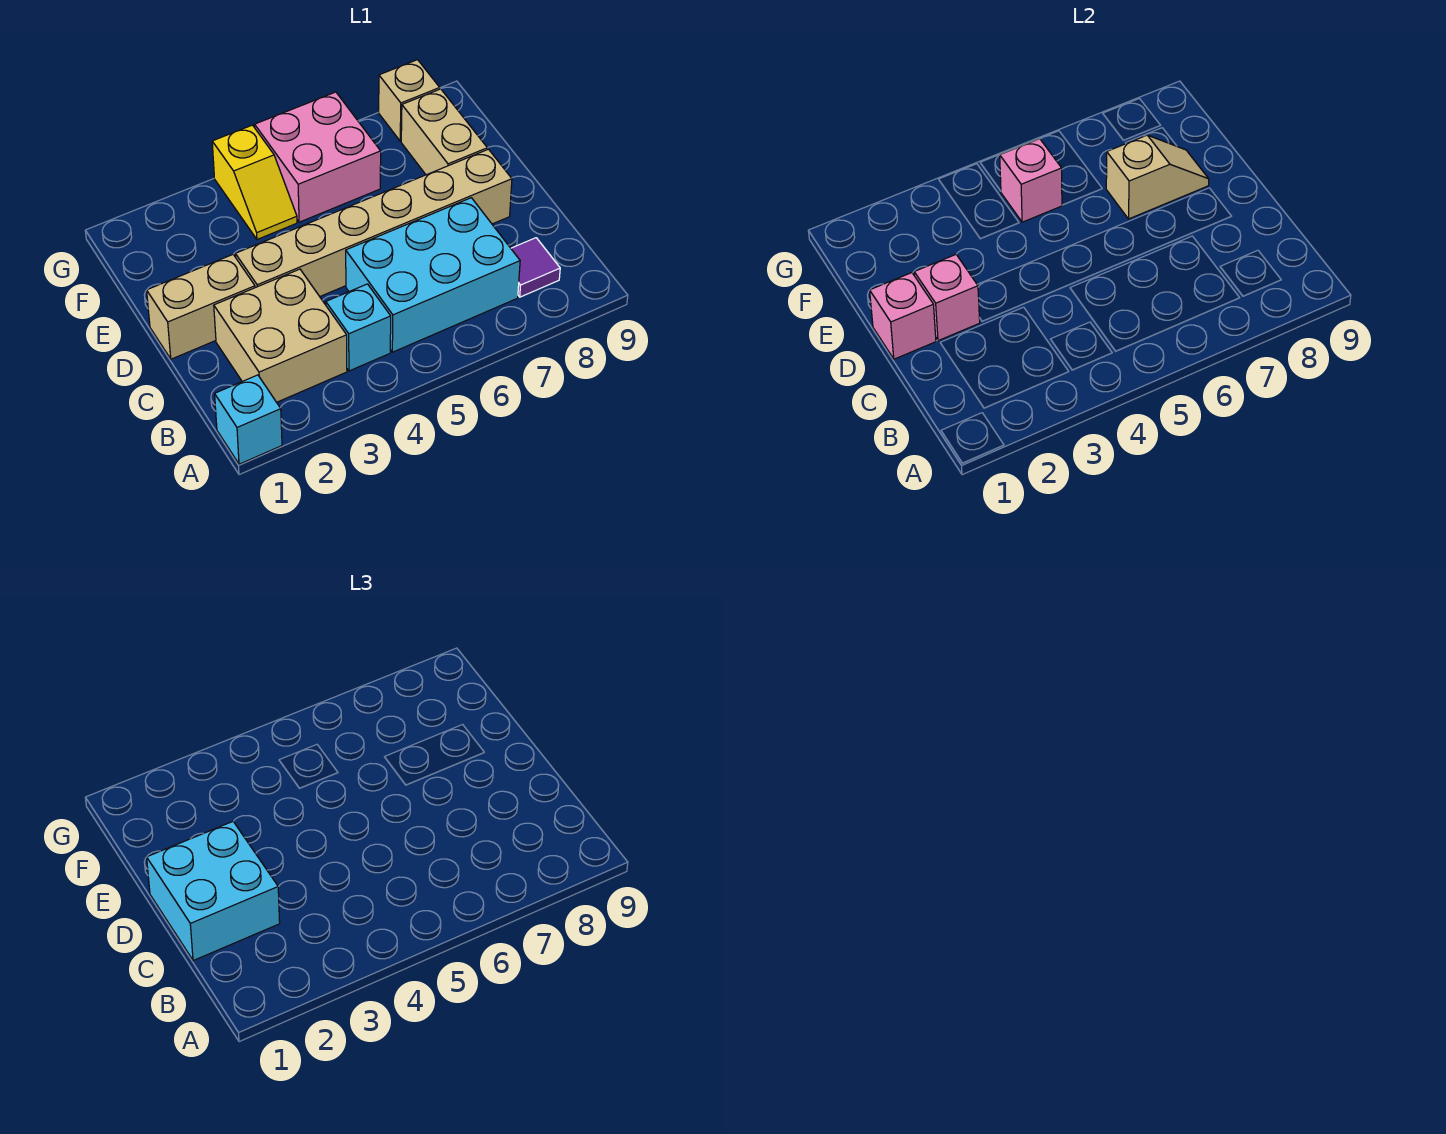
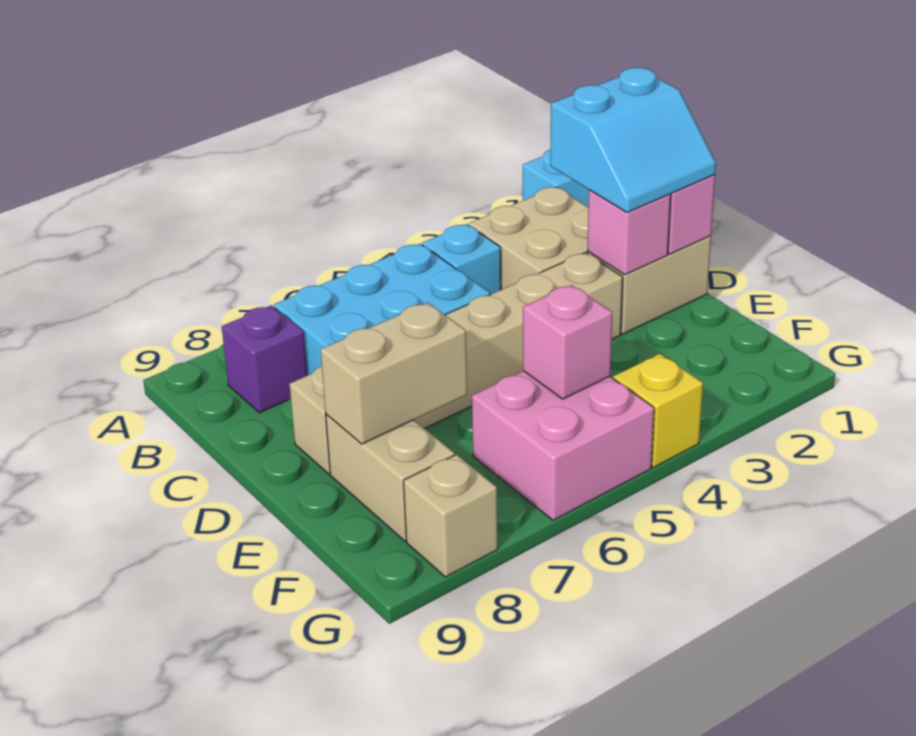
purple tile B8 level 1 -> purple brick B8 level 1
cyan brick C1:D2 level 3 -> cyan slope C1:D2 level 3 top C
tan slope E7:E8 level 2 top 7 -> tan brick E7:E8 level 2

